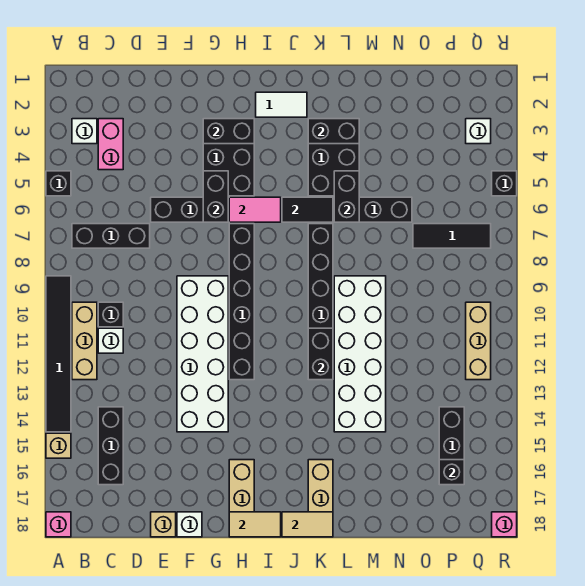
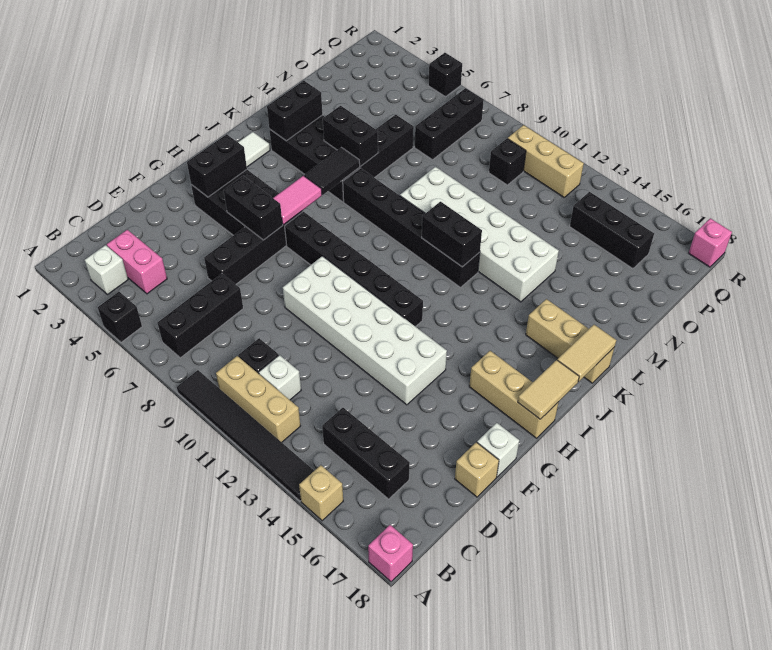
black tile O7:Q7 level 1 -> black brick O7:Q7 level 1
black brick P16 level 2 -> black brick P10 level 1
white brick Q3 level 1 -> none

